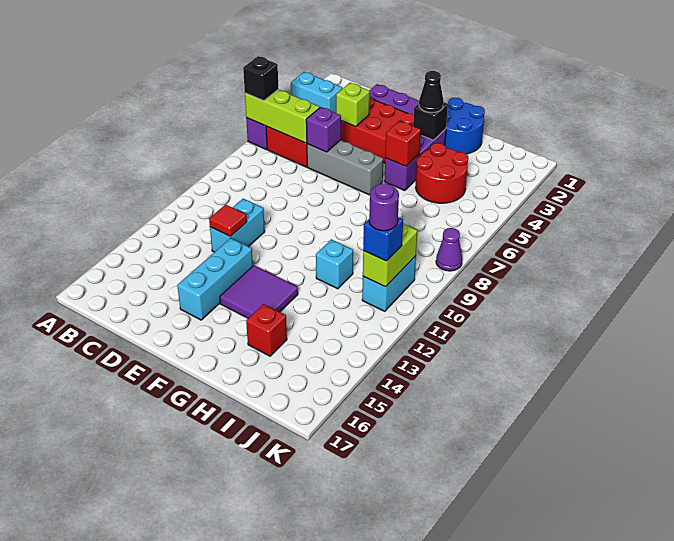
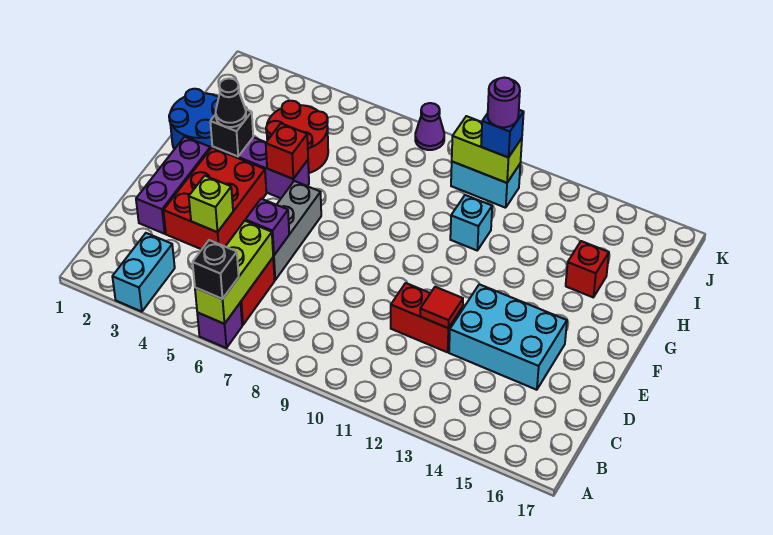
cyan brick D11:D12 level 1 -> red brick D11:D12 level 1
cyan brick E13:E15 level 1 -> cyan brick D13:E15 level 1
purple tile F13:G14 level 1 -> none

